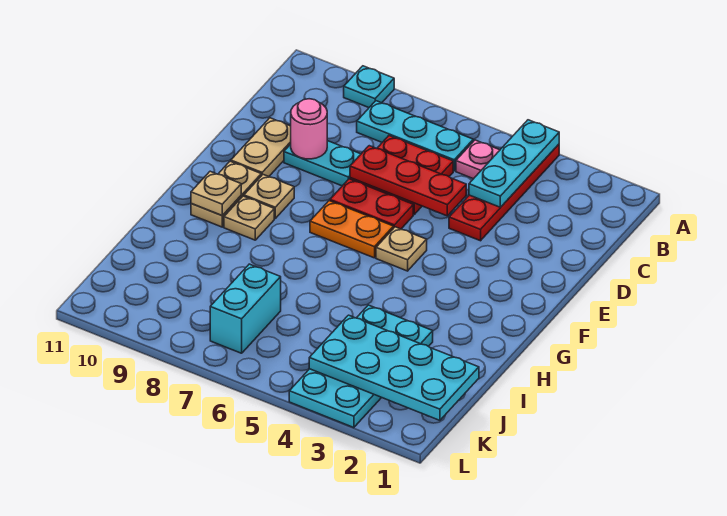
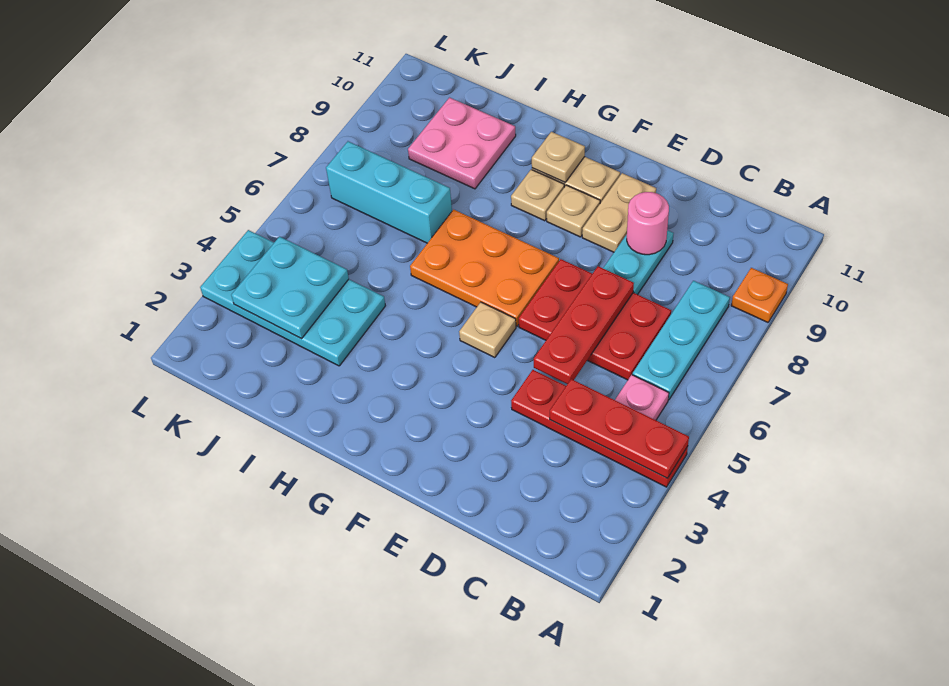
cyan plate A4:C4 level 2 -> red plate A4:C4 level 2
cyan plate A9 level 1 -> orange plate A9 level 1
tan plate D10:E10 level 1 -> tan plate E9:E10 level 1
orange plate F6:F7 level 1 -> orange plate F6:H7 level 1
none -> pink plate I9:J10 level 1
cyan plate J1:K4 level 2 -> cyan plate J3:K4 level 2
cyan brick J7:K7 level 1 -> cyan brick I7:K7 level 1

